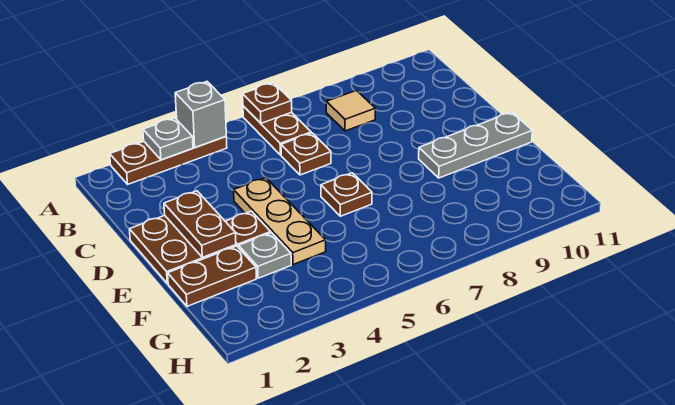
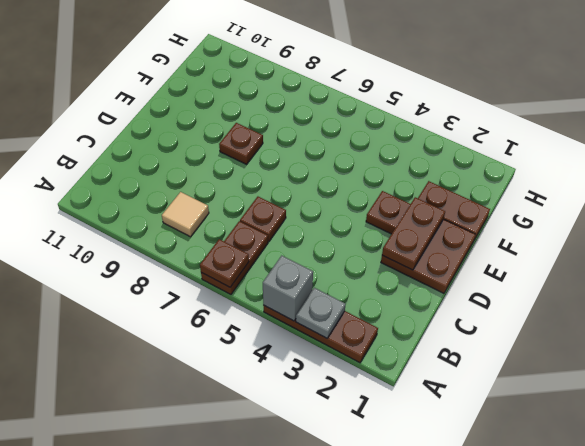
tan plate D4:F4 level 1 -> none
brown plate E6 level 1 -> brown plate E8 level 1
grey plate E9:E11 level 1 -> none
grey plate F3 level 1 -> none

